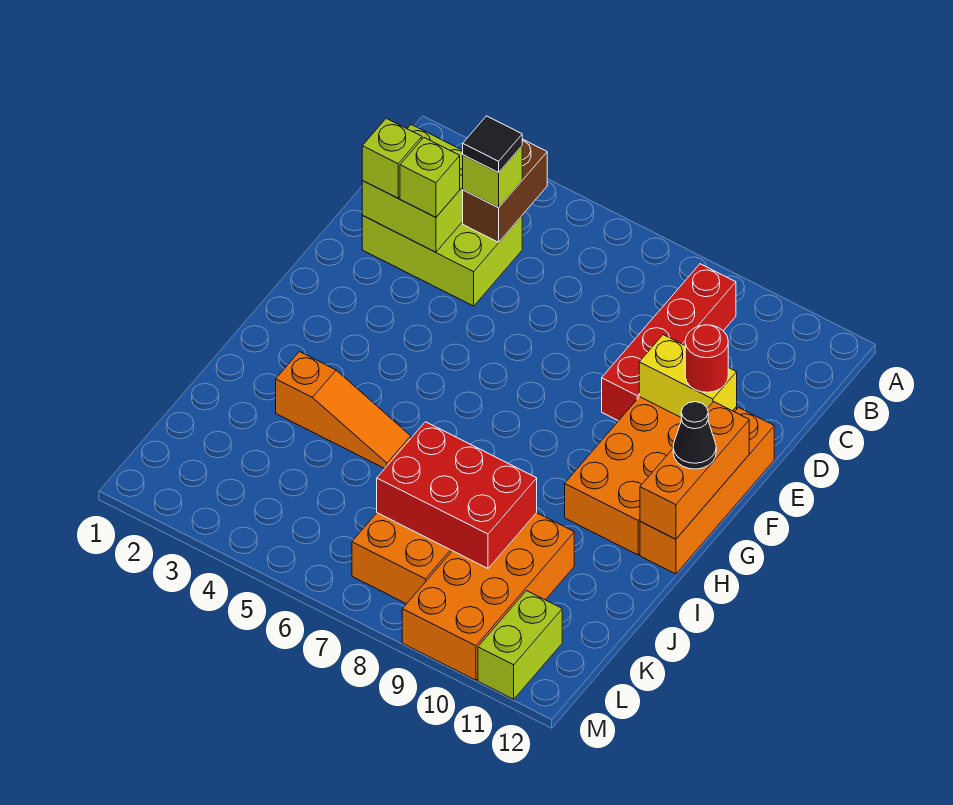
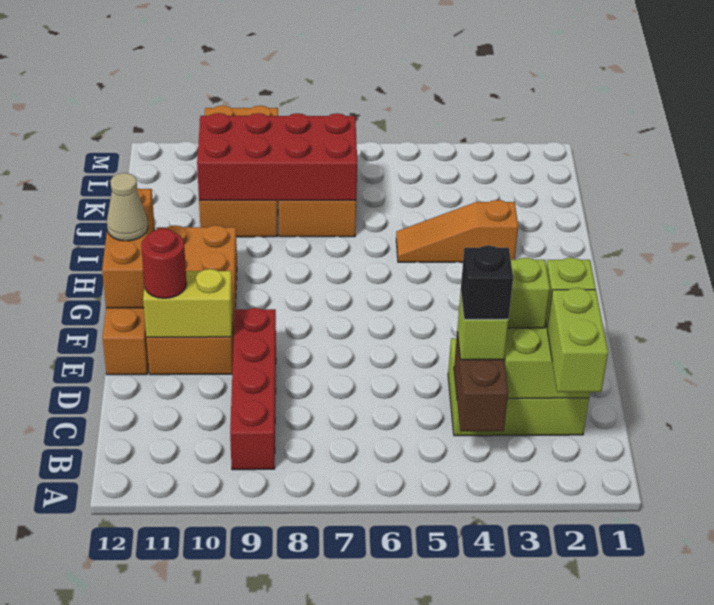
black tile C4 level 4 -> black brick C4 level 4
black cone G12 level 3 -> tan cone G12 level 3
red brick J7:K9 level 2 -> red brick J7:K10 level 2
lime brick L11:M11 level 1 -> lime brick B2:C2 level 3

